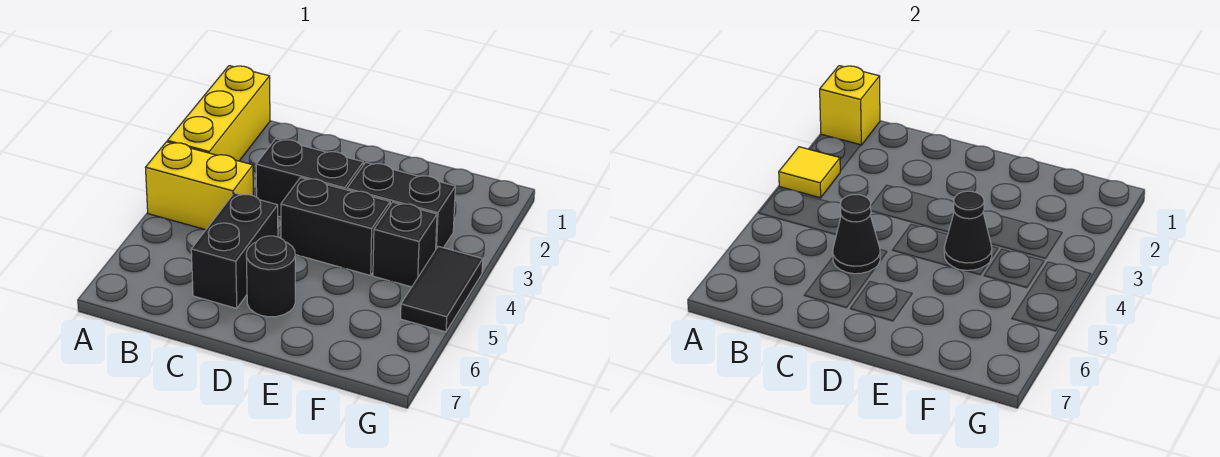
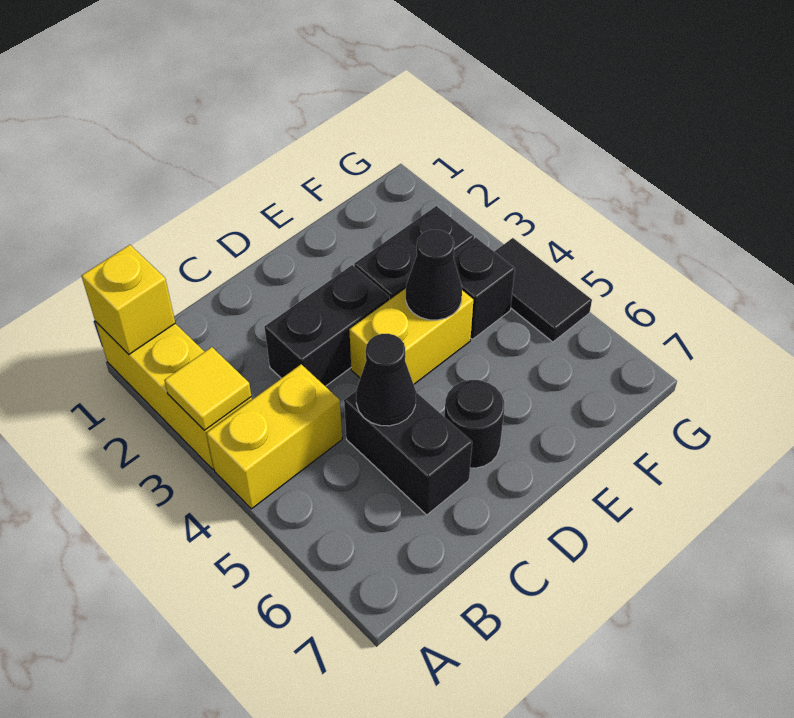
black brick D4:E4 level 1 -> yellow brick D4:E4 level 1

